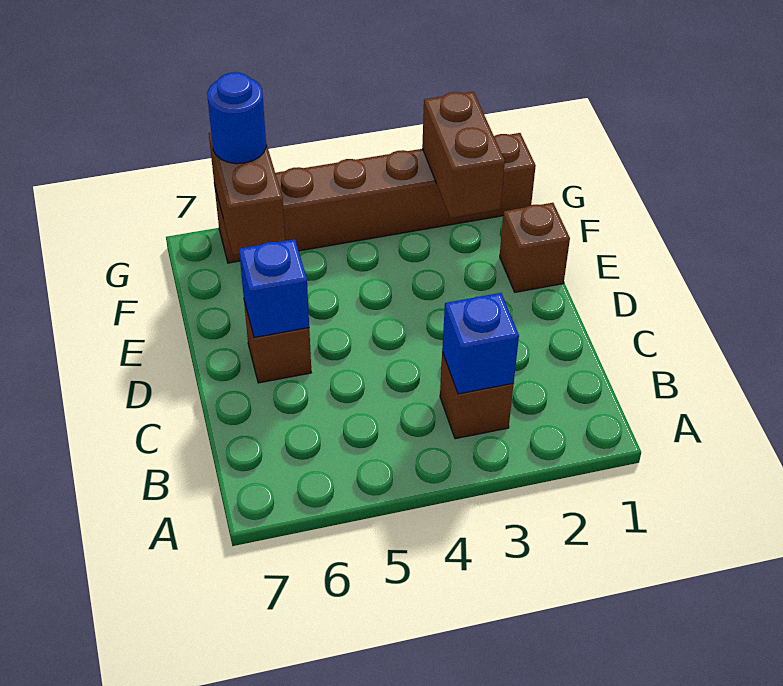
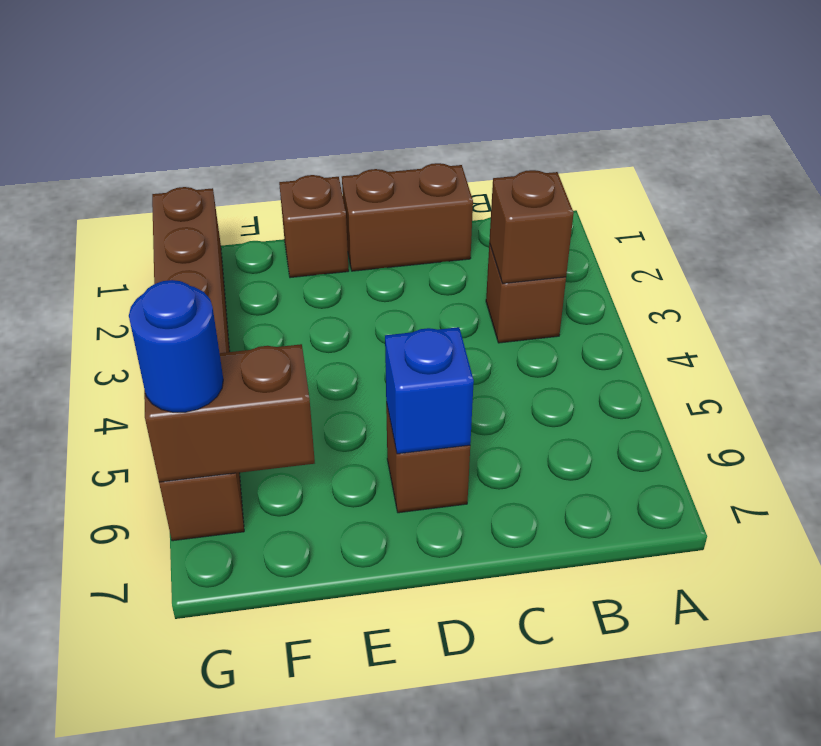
blue brick B3 level 2 -> brown brick B3 level 2
brown brick F2:G2 level 2 -> brown brick C1:D1 level 1

